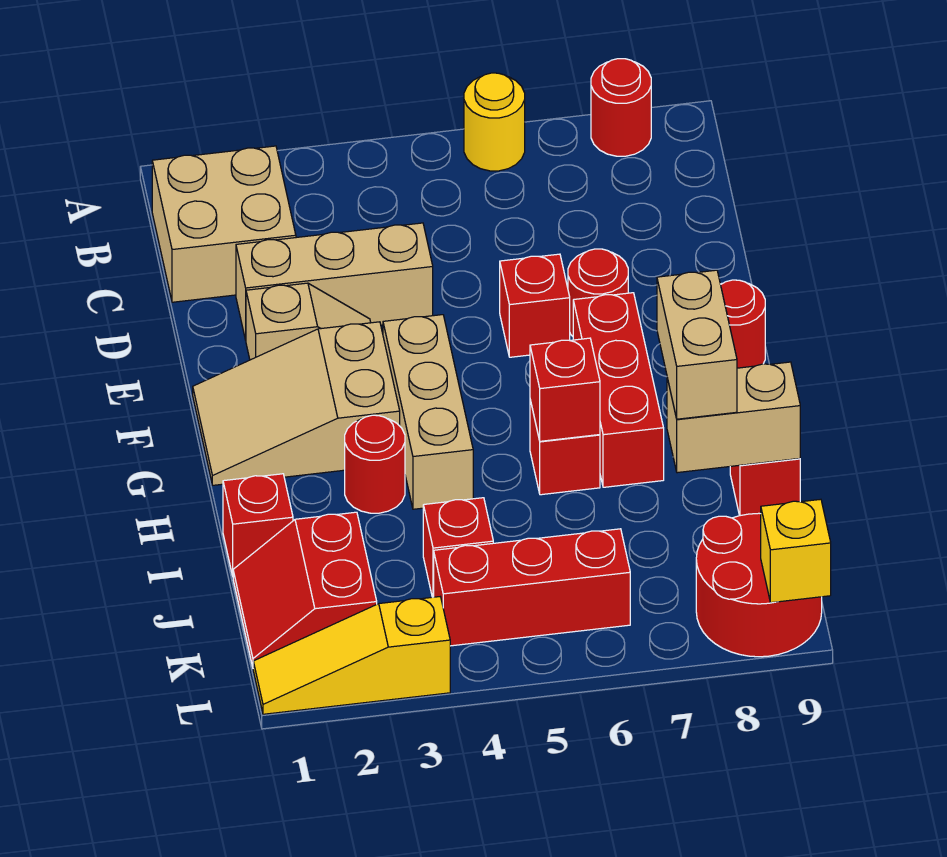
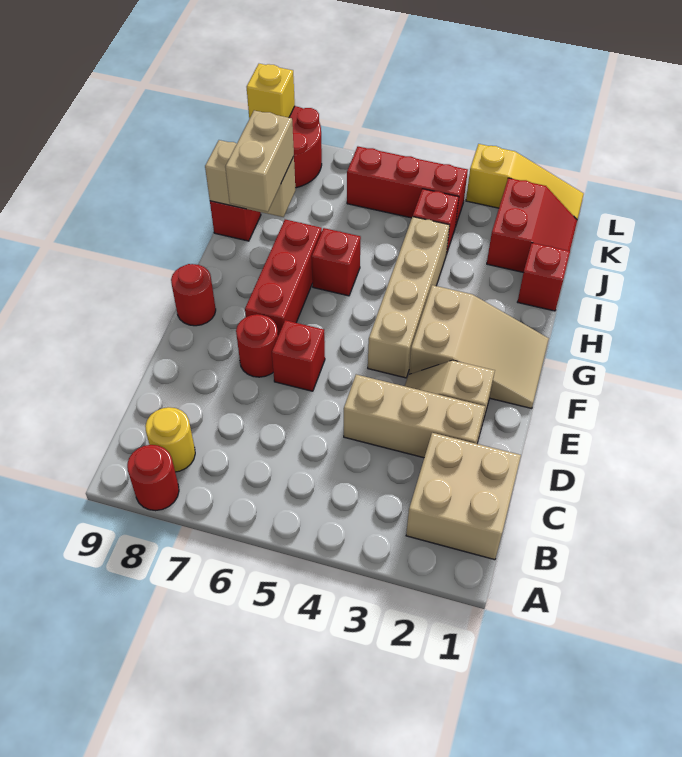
yellow round brick A6 level 1 -> yellow round brick B8 level 1
tan brick F4:H4 level 1 -> tan brick F4:I4 level 1
red round brick H3 level 1 -> none
red brick H6 level 2 -> none

